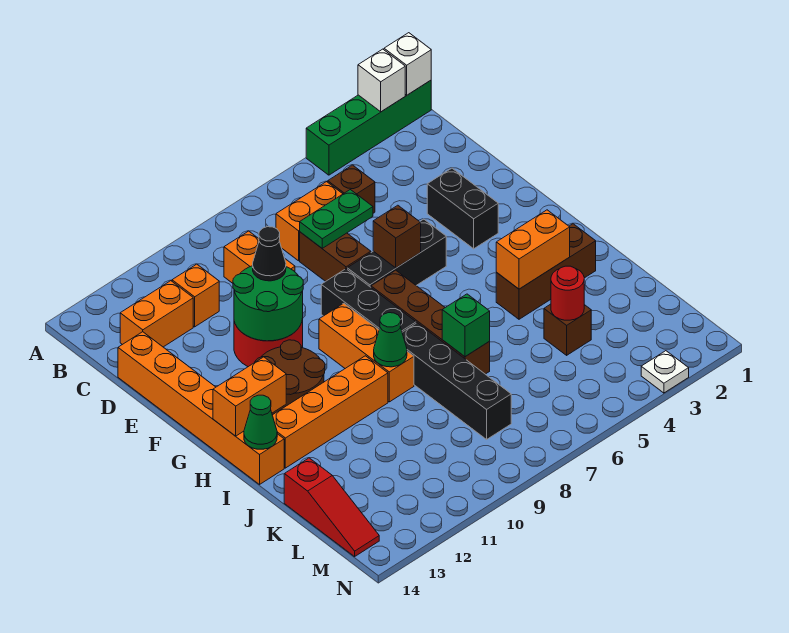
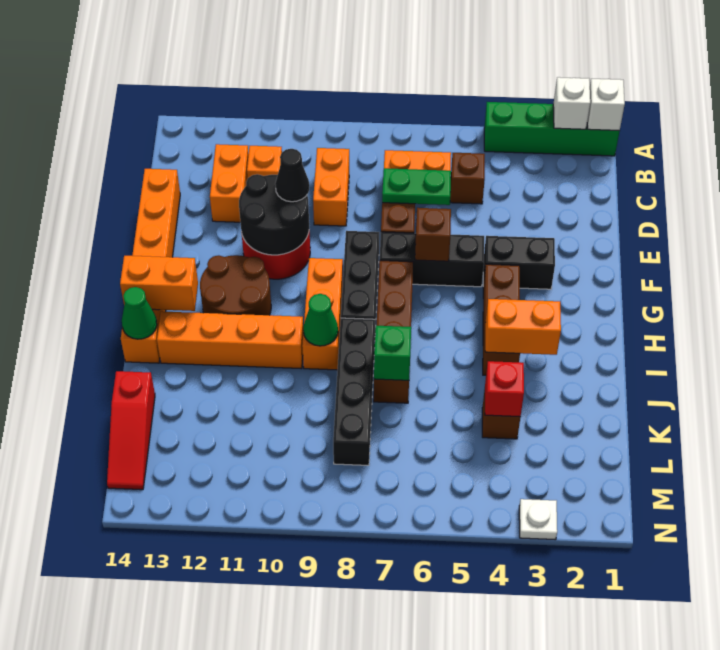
orange brick C12:C13 level 1 -> orange brick C12:D12 level 1
black brick E3:F3 level 1 -> black brick F3:F4 level 1
green round brick E10:F11 level 2 -> black round brick E10:F11 level 2
brown brick I2:I4 level 1 -> brown brick G4:I4 level 1
red round brick K4 level 2 -> red brick K4 level 2

